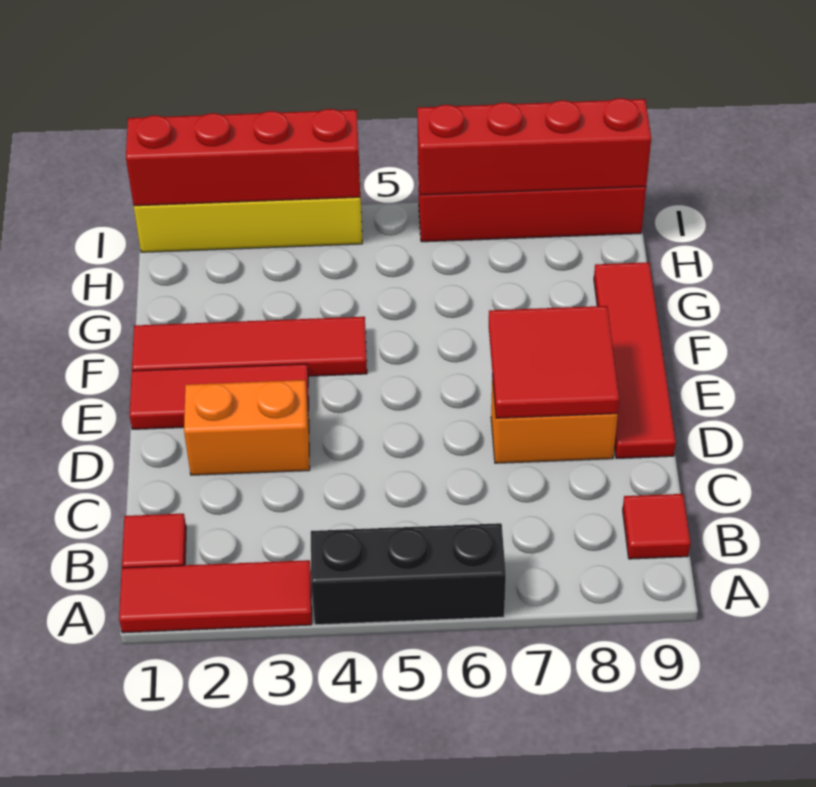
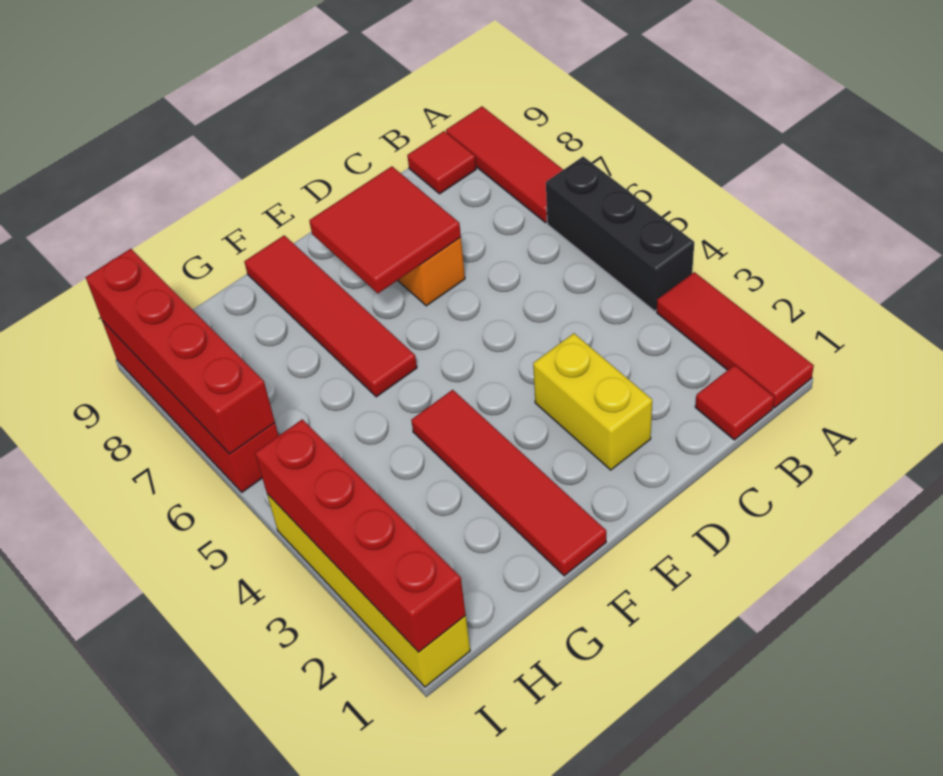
orange brick D2:D3 level 1 -> yellow brick D2:D3 level 1
red tile D9:G9 level 1 -> red tile F6:F9 level 1
red tile E1:E3 level 1 -> red tile A7:A9 level 1

